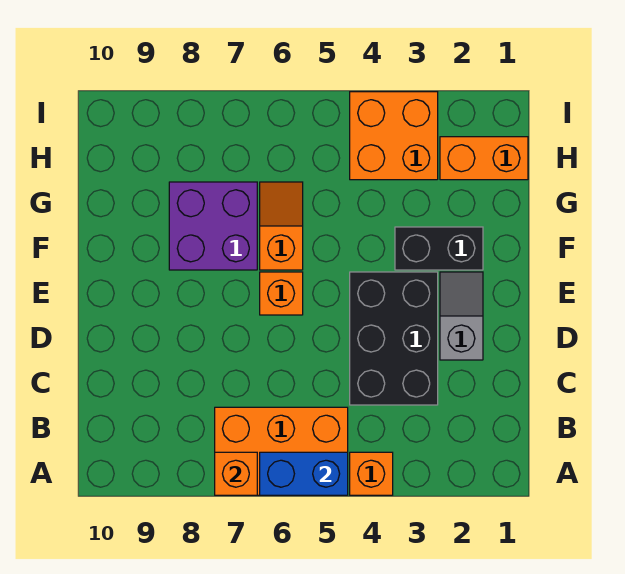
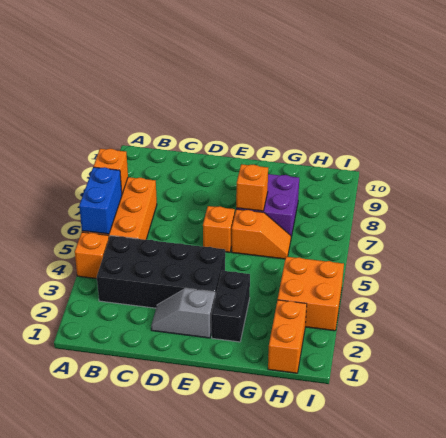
black brick C3:E4 level 1 -> black brick B3:E4 level 1
grey slope D2:E2 level 1 top D -> grey slope D2:E2 level 1 top E
none -> orange brick F7 level 2

